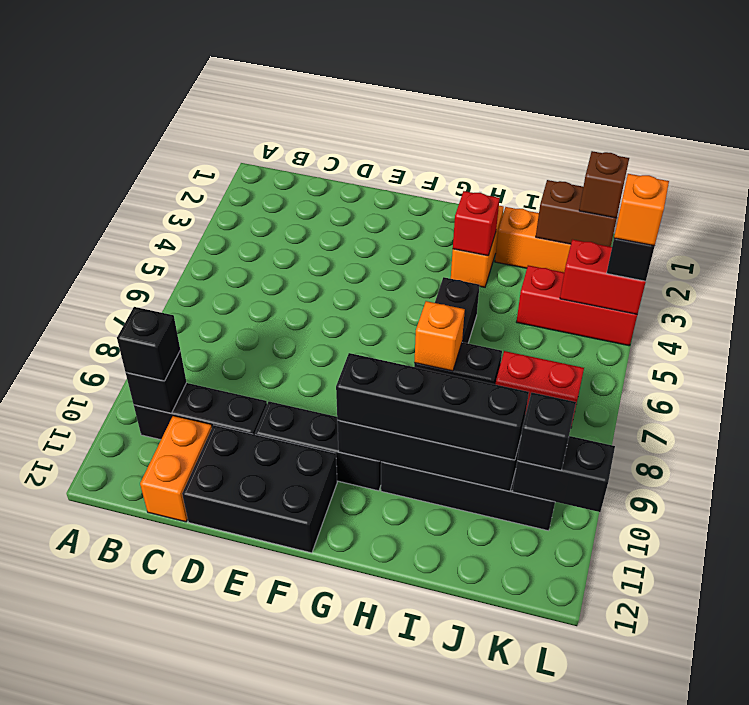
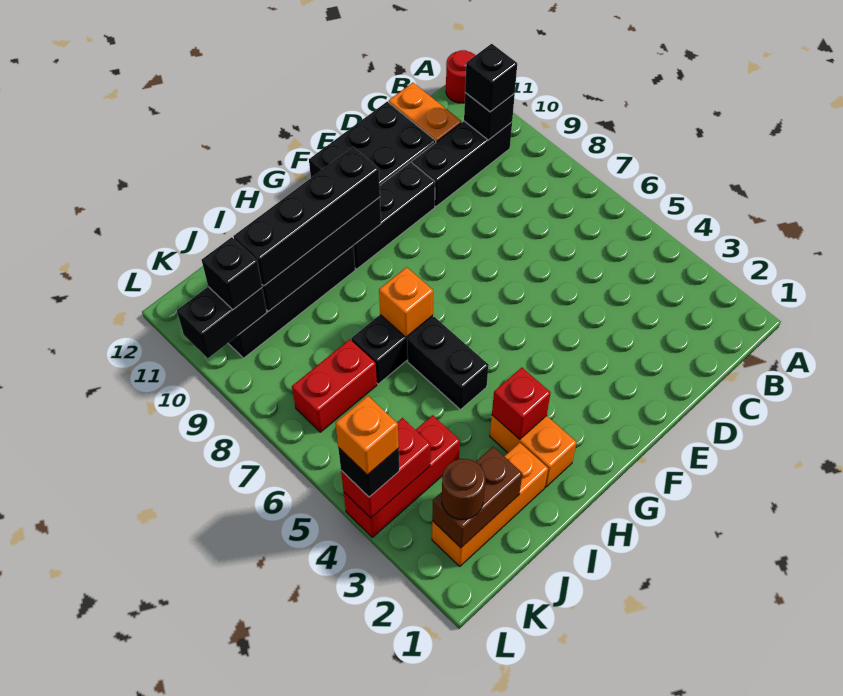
none -> red round brick A12 level 1
brown brick K2 level 3 -> brown round brick K2 level 3

